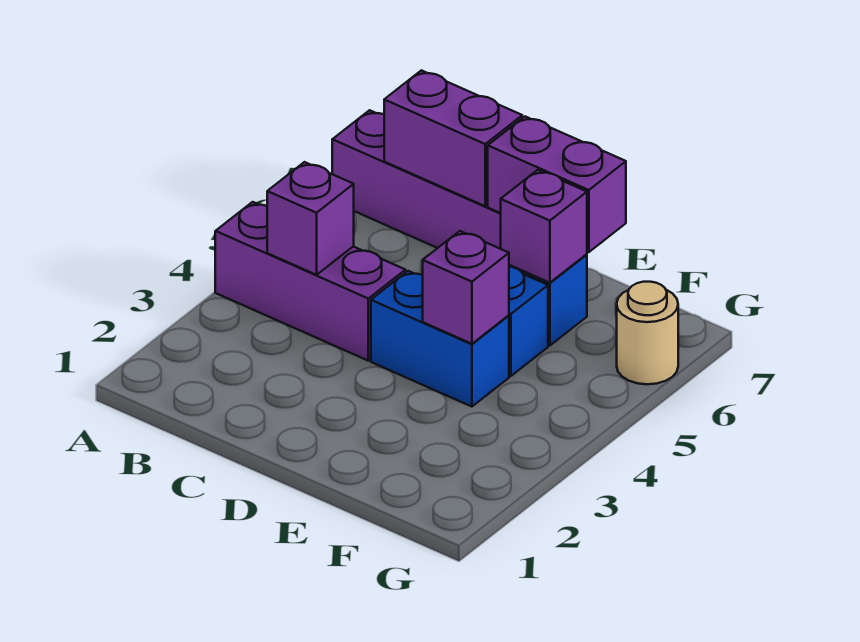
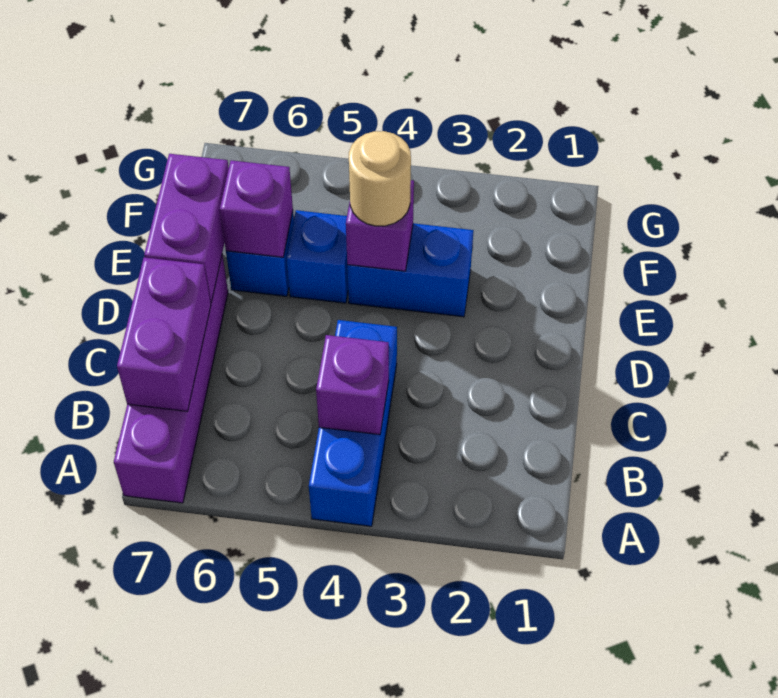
purple brick A4:C4 level 1 -> blue brick A4:C4 level 1
blue brick D4:E4 level 1 -> blue brick E3:E4 level 1
tan round brick G6 level 1 -> tan round brick E4 level 3

